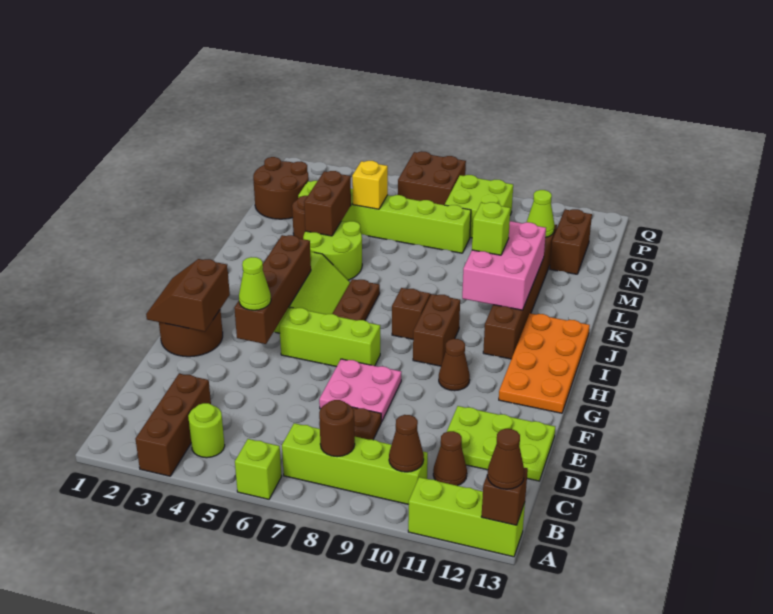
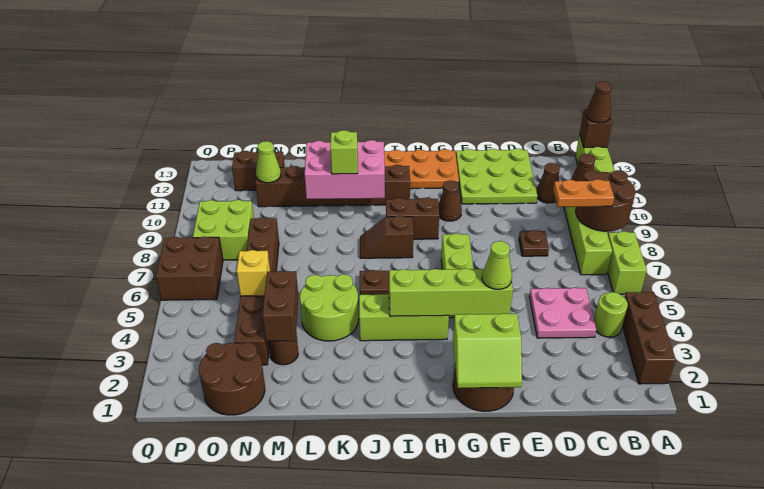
brown brick A3:C3 level 1 -> brown brick A2:A4 level 1
lime brick A6 level 1 -> lime brick A6:A7 level 1
brown round brick B8 level 2 -> brown round brick A8:B9 level 2
none -> orange plate B8:C8 level 3
lime plate D11:E13 level 1 -> lime plate D11:F13 level 1
pink plate E7:F8 level 1 -> pink plate C4:D5 level 1
brown slope F1:G2 level 2 top 2 -> lime slope F1:G2 level 2 top 2
brown brick F4:I4 level 2 -> lime brick F4:I4 level 2
brown brick L4:M4 level 2 -> brown brick M3:M4 level 2
lime brick N3:N8 level 1 -> brown brick N3:N8 level 1

